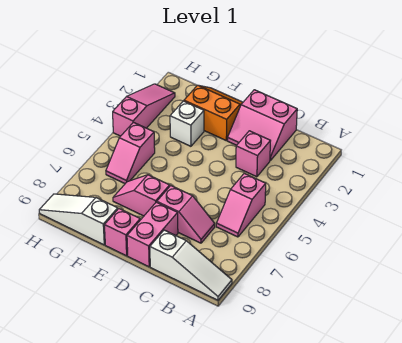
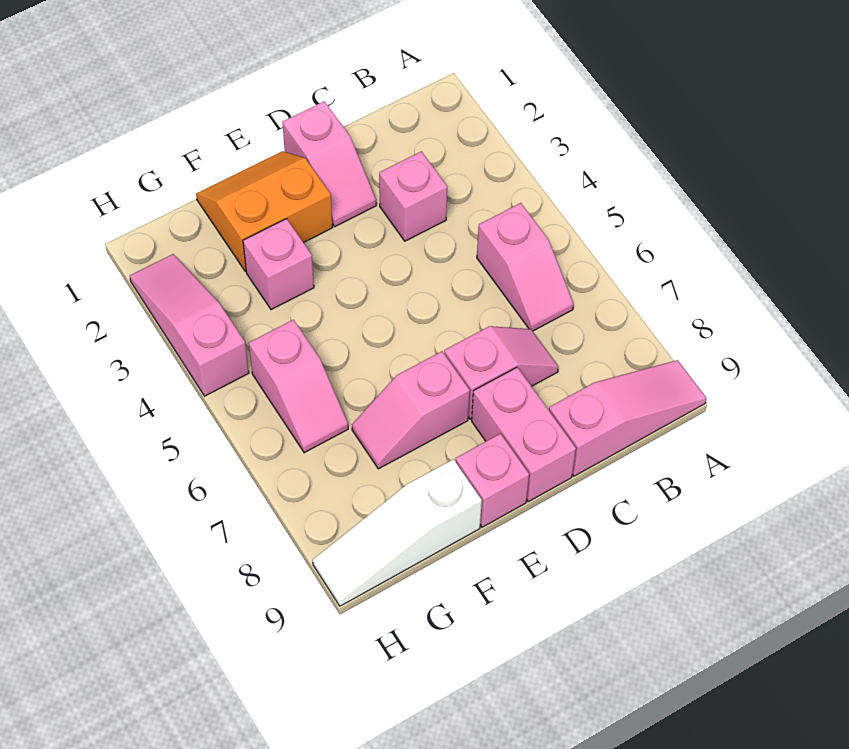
white slope A9:C9 level 1 top C -> pink slope A9:C9 level 1 top C
pink slope C1:D2 level 1 top 1 -> pink slope D1:D2 level 1 top 1
white brick F3 level 1 -> pink brick F3 level 1

